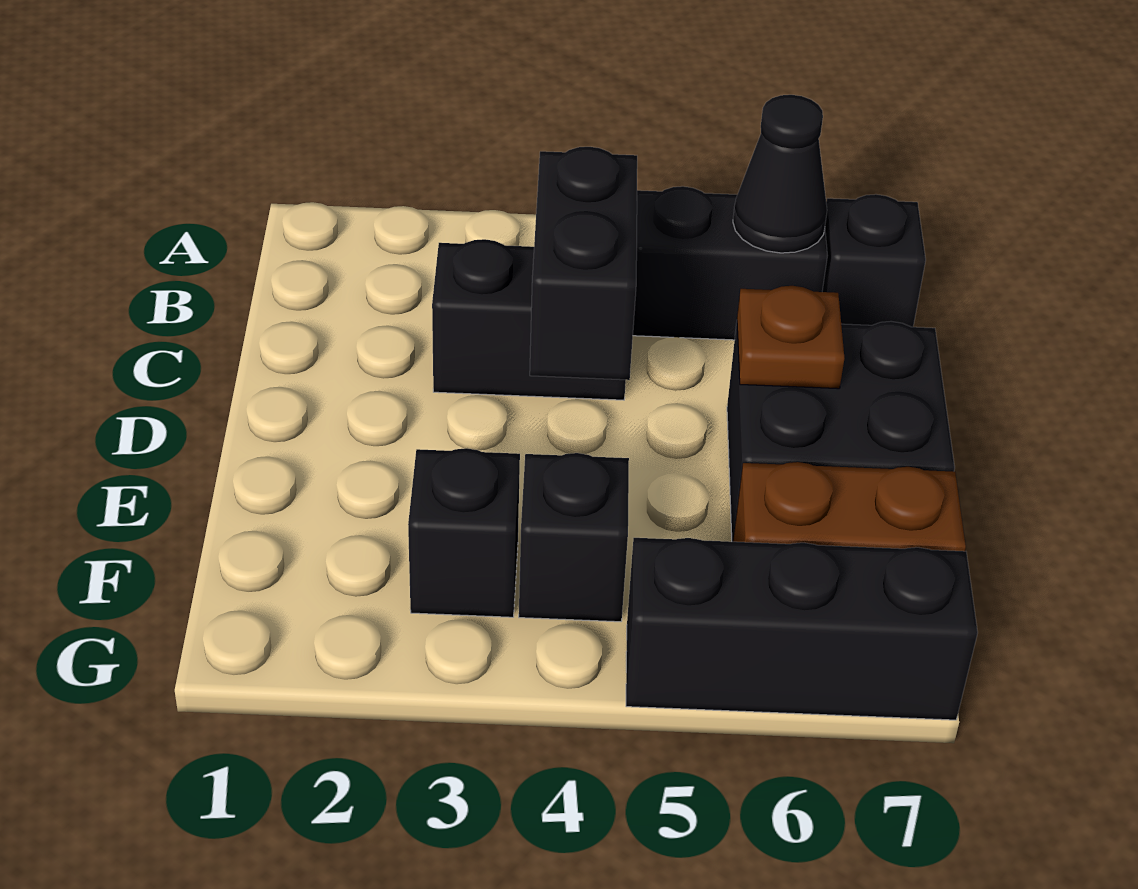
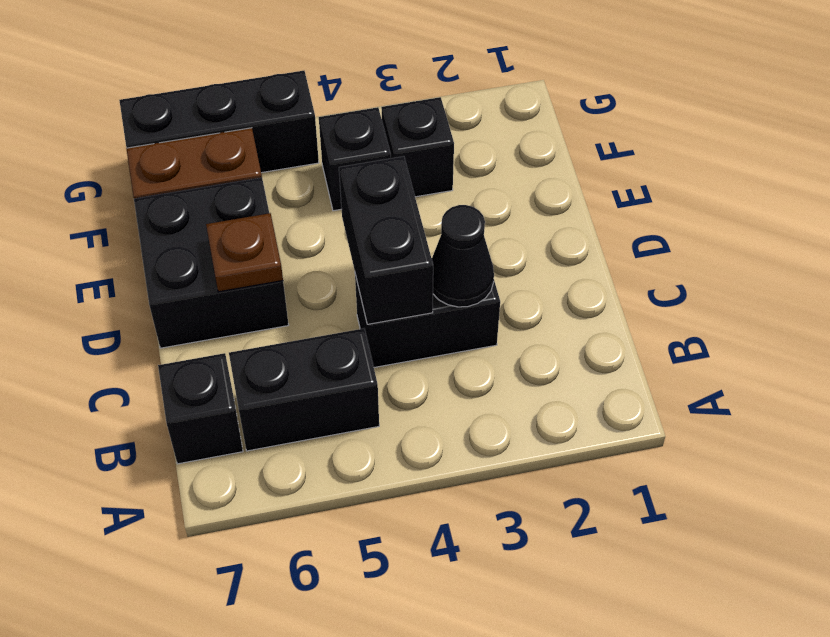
black cone B6 level 2 -> black cone C3 level 2

